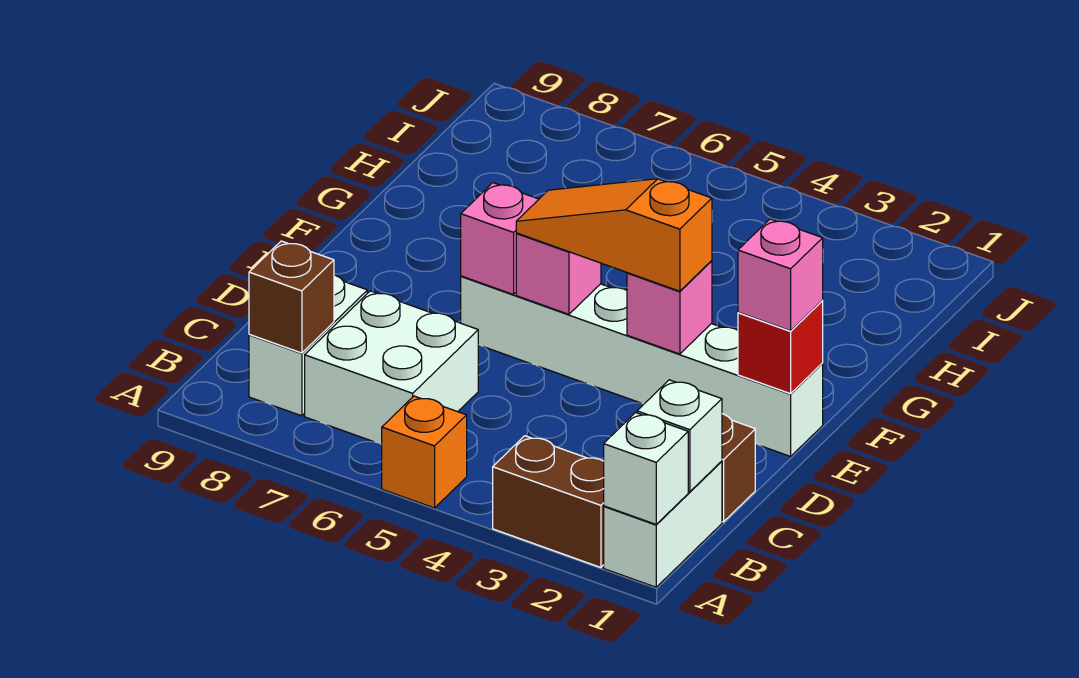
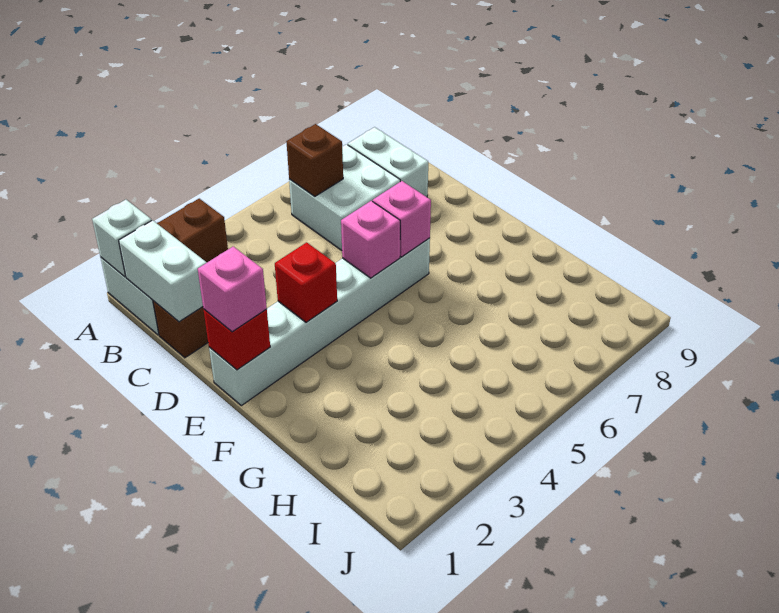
orange brick A5 level 1 -> none
white brick B1 level 2 -> white brick B1:C1 level 2
brown brick B8 level 2 -> brown brick B6 level 2
pink brick E3 level 2 -> red brick E3 level 2
orange slope E3:E5 level 3 top 3 -> none

